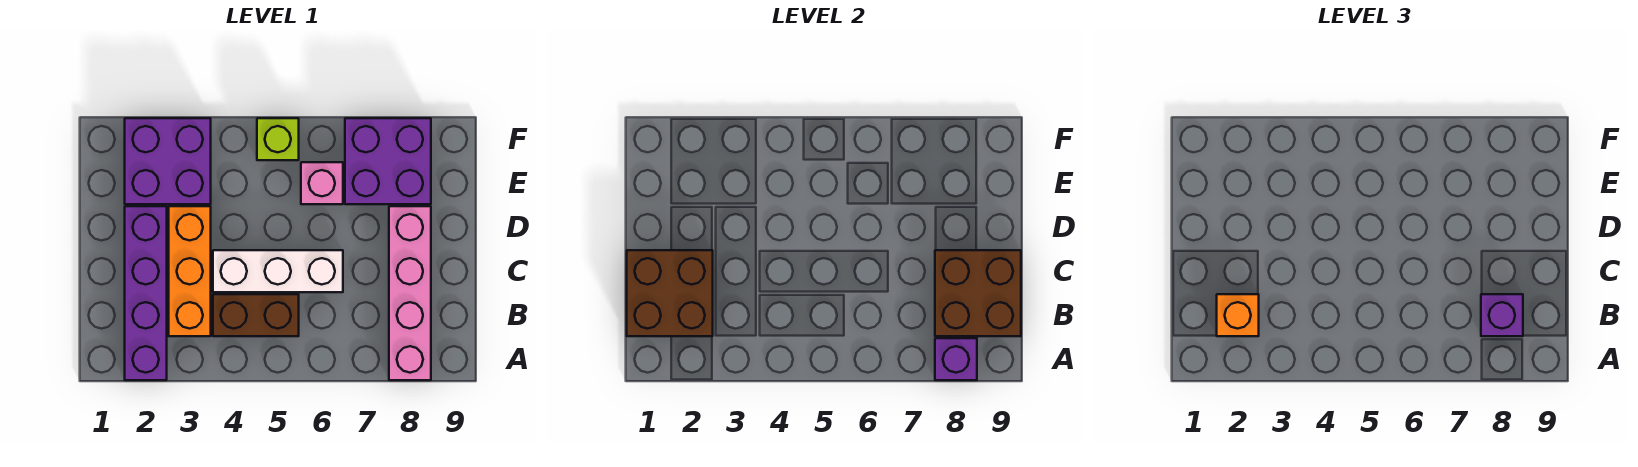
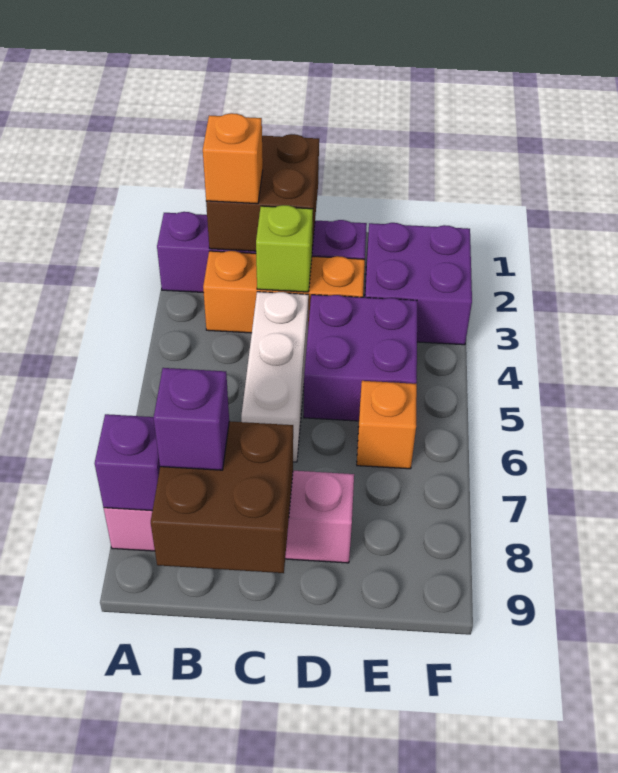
brown brick B4:B5 level 1 -> none
pink brick E6 level 1 -> orange brick E6 level 1
purple brick E7:F8 level 1 -> purple brick D4:E5 level 1
lime brick F5 level 1 -> lime brick C3 level 2

